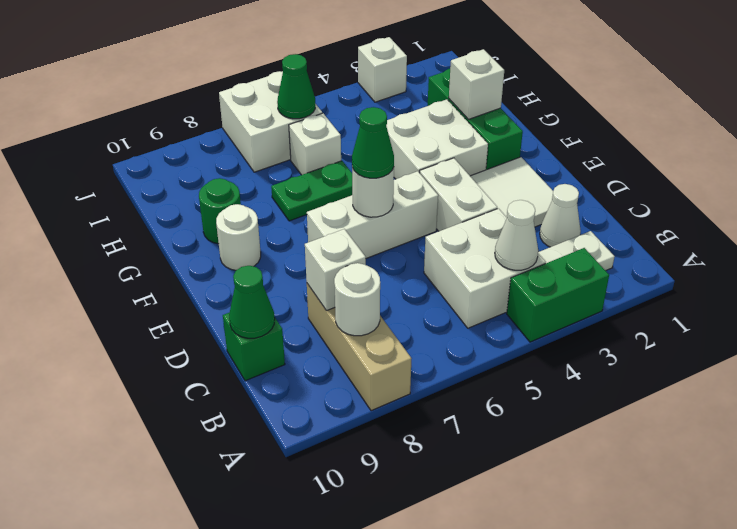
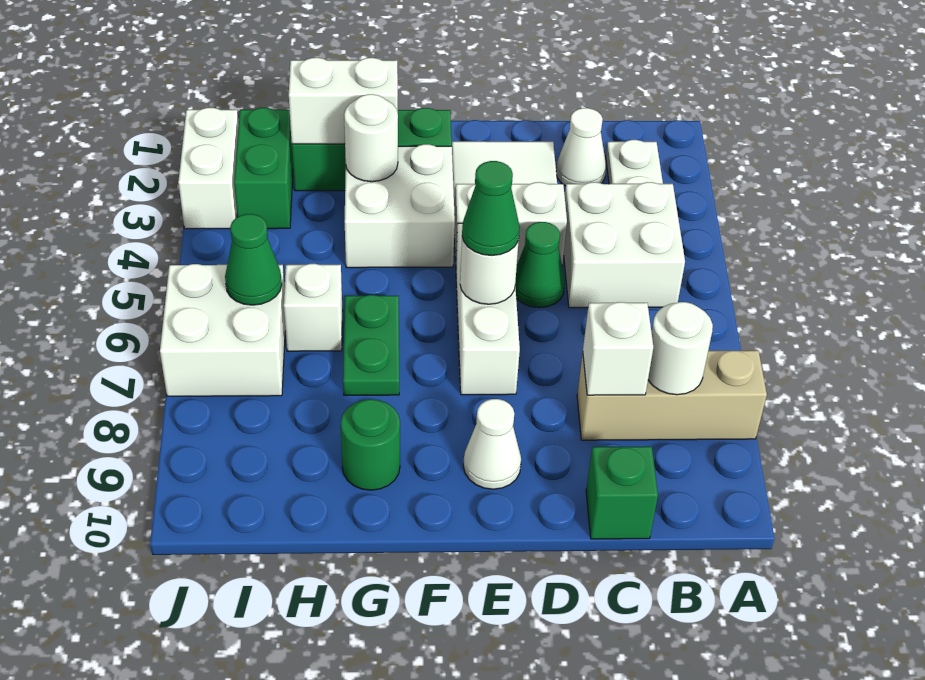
green brick A3:A4 level 1 -> green brick I2:I3 level 1
white cone B4 level 2 -> white cone E9 level 1
green cone C10 level 2 -> green cone D5 level 1
white round brick F9 level 1 -> white round brick G3 level 2
white brick G2 level 2 -> white brick G2:H2 level 2
white brick J3 level 1 -> white brick J2:J3 level 1

